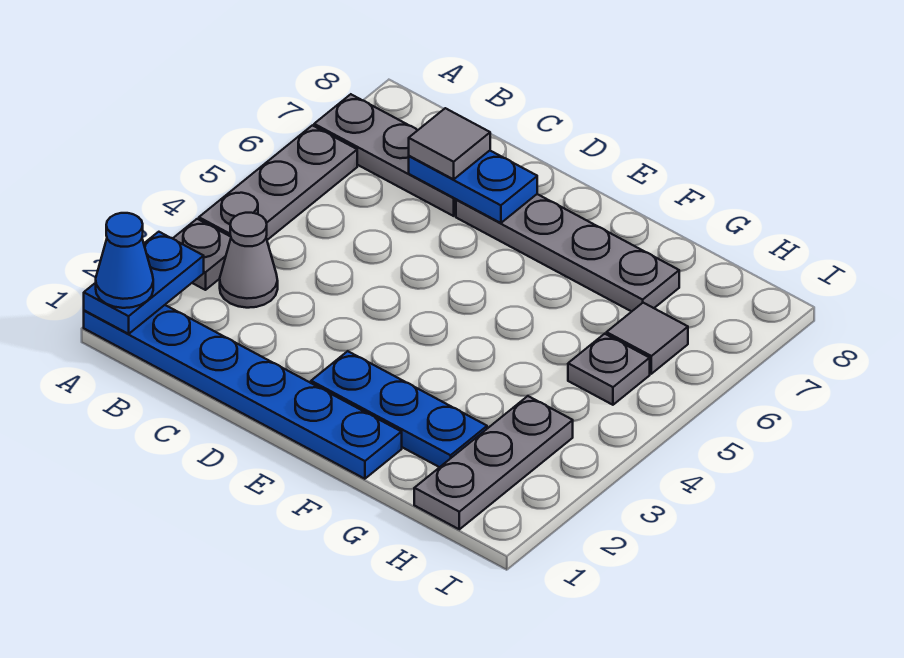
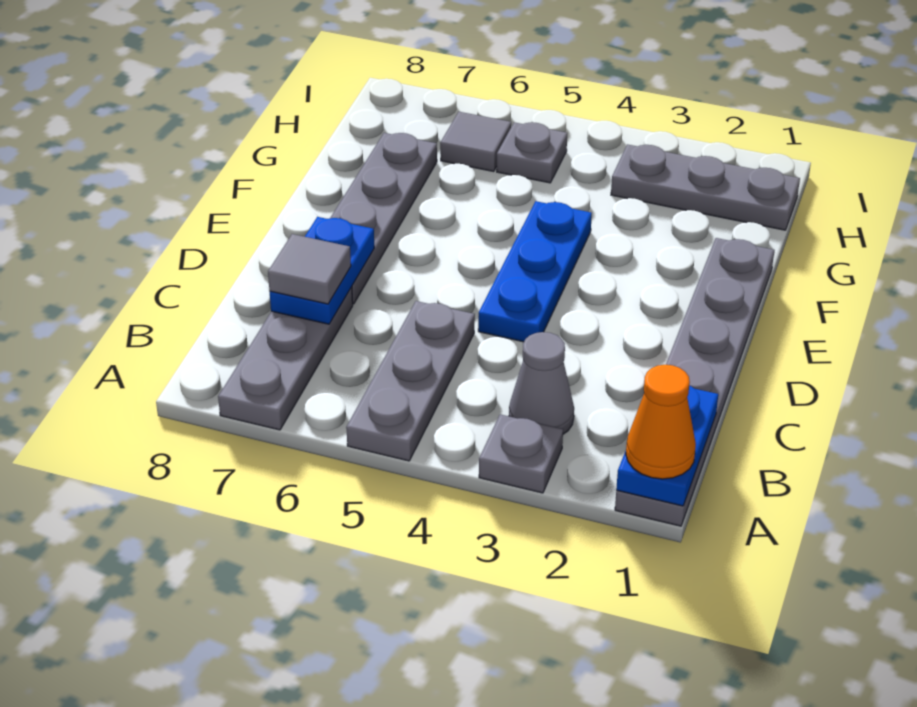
blue plate A1:F1 level 1 -> grey plate A1:F1 level 1
blue plate A1:A2 level 2 -> blue plate A1:B1 level 2
blue cone A1 level 3 -> orange cone A1 level 3
grey plate A4:A6 level 1 -> grey plate A5:C5 level 1
blue plate E2:G2 level 1 -> blue plate D4:F4 level 1

